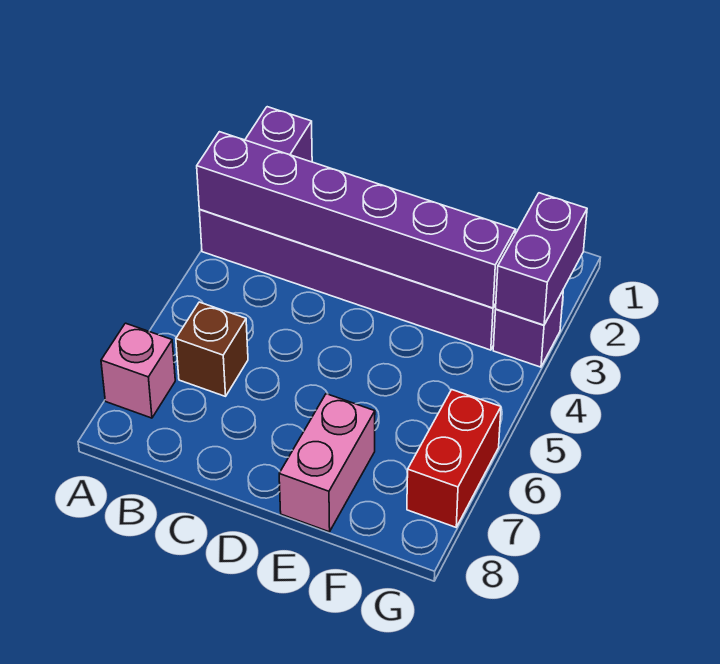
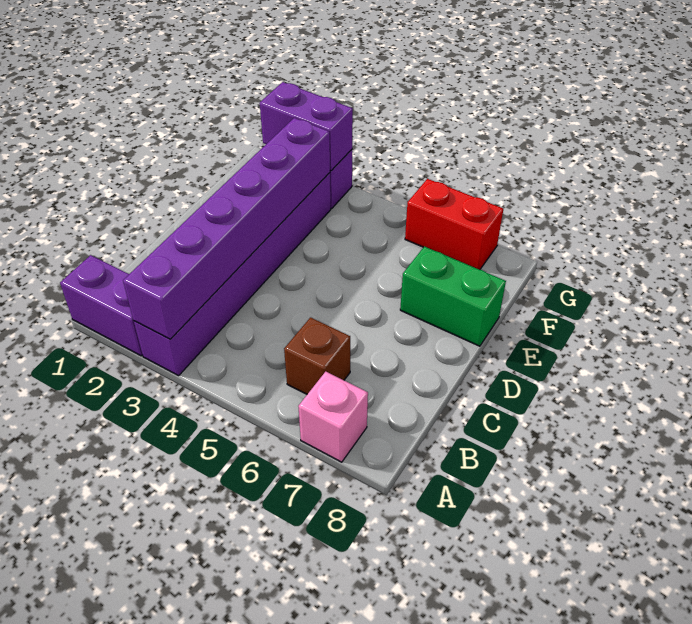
pink brick E7:E8 level 1 -> green brick E7:E8 level 1

